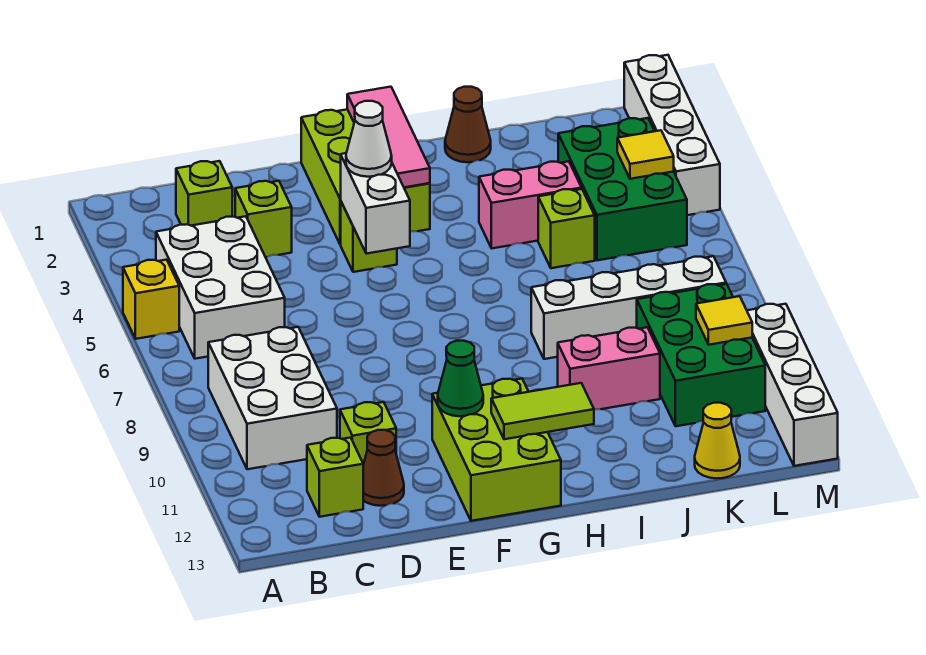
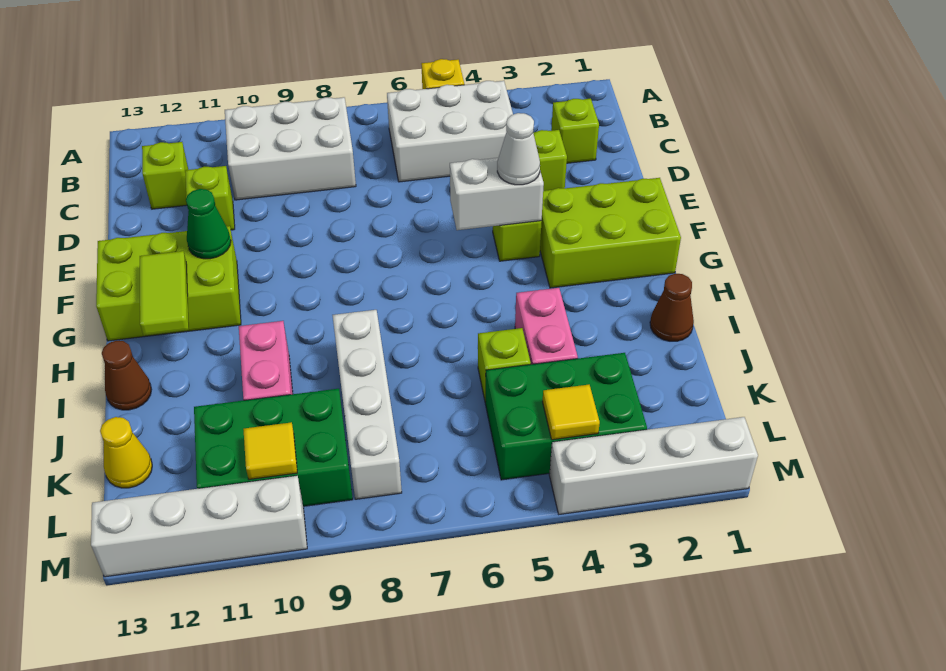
brown cone D12 level 1 -> brown cone I13 level 1
pink tile G1:G3 level 2 -> none

